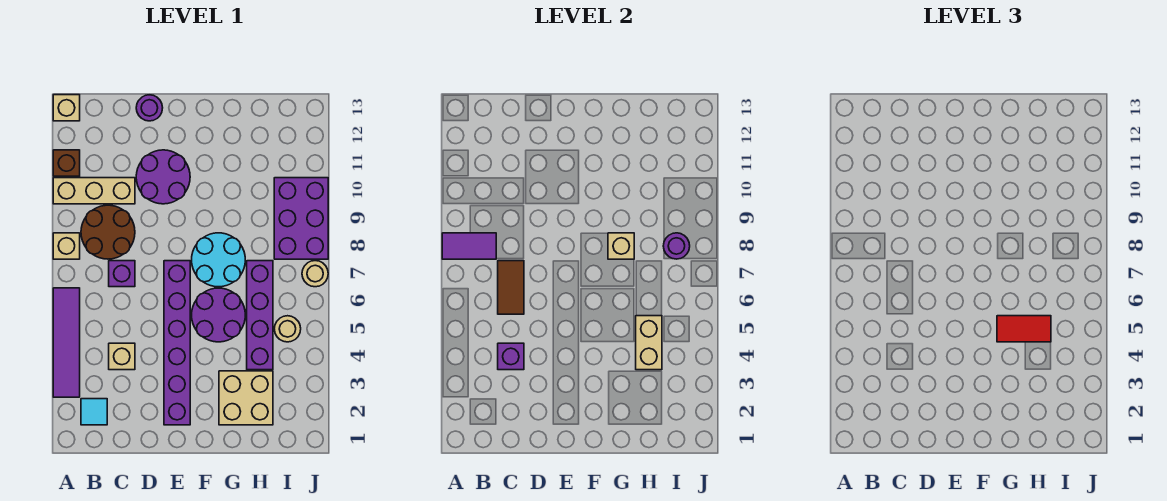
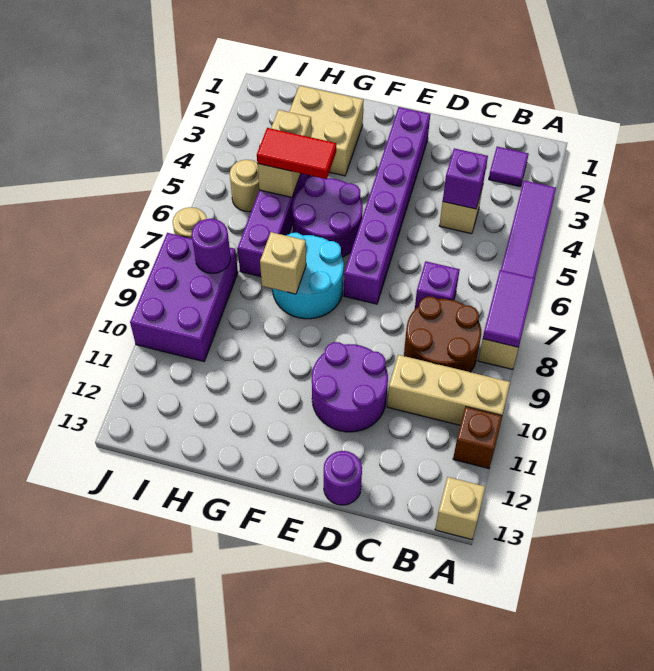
purple tile A8:B8 level 2 -> purple tile A7:A8 level 2
cyan tile B2 level 1 -> purple tile B2 level 1
brown tile C6:C7 level 2 -> none

